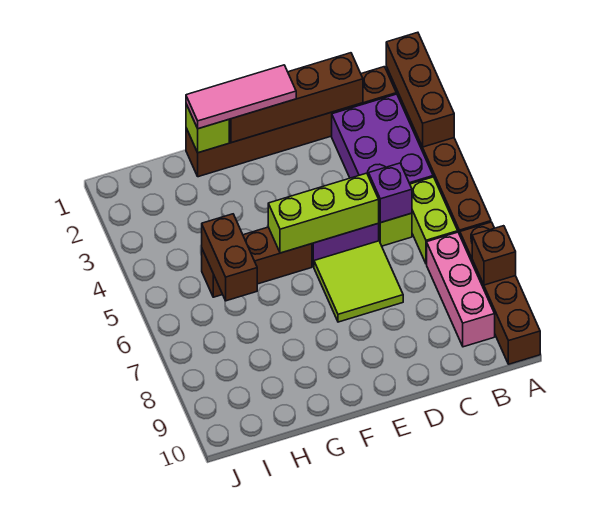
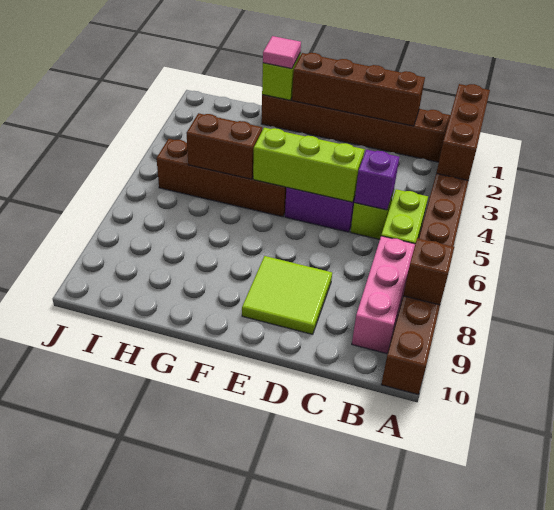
purple brick B2:C4 level 1 -> none
lime tile D6:E7 level 1 -> lime tile D8:E9 level 1
pink tile E1:G1 level 3 -> pink tile G1 level 3
brown brick F5:H5 level 1 -> brown brick F5:I5 level 1
brown brick H5:H6 level 2 -> brown brick G5:H5 level 2

